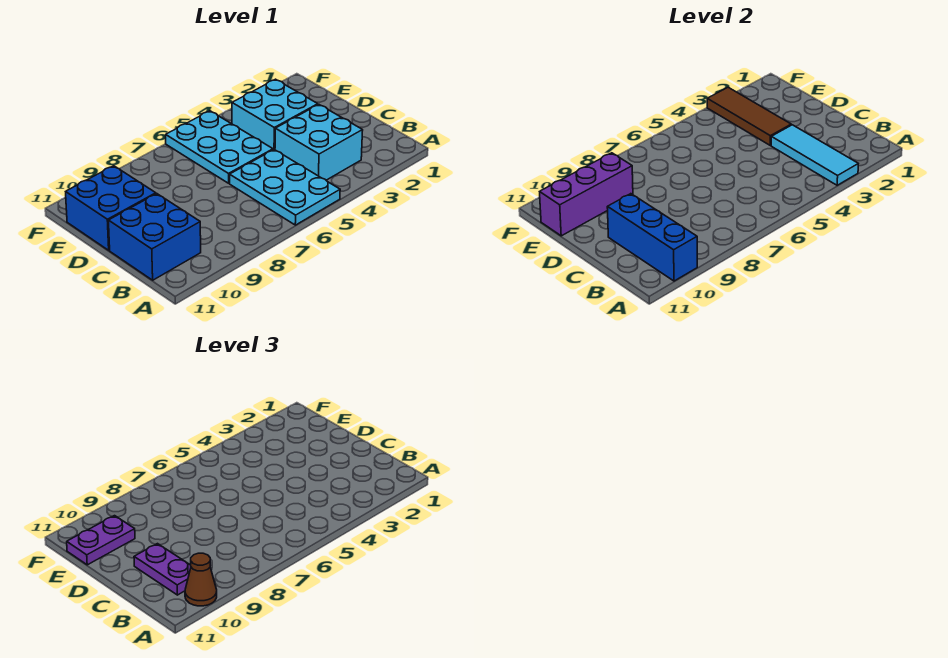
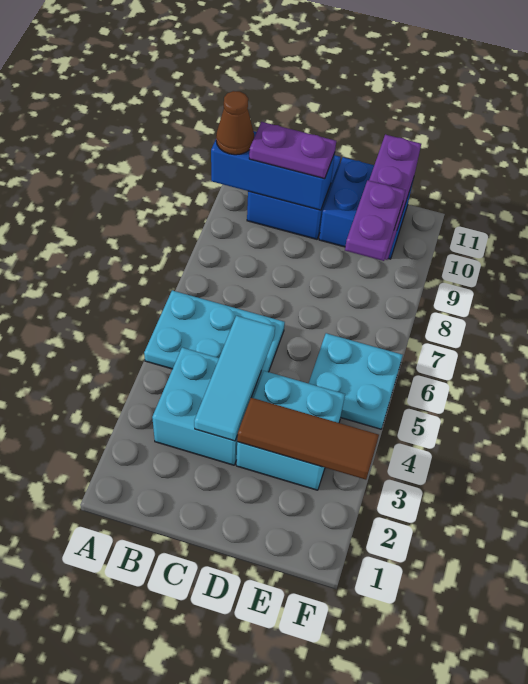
cyan tile A3:C3 level 2 -> cyan tile C3:C5 level 2
cyan plate D5:F6 level 1 -> cyan plate E5:F6 level 1
purple plate E10:E11 level 3 -> purple plate E8:E9 level 3

